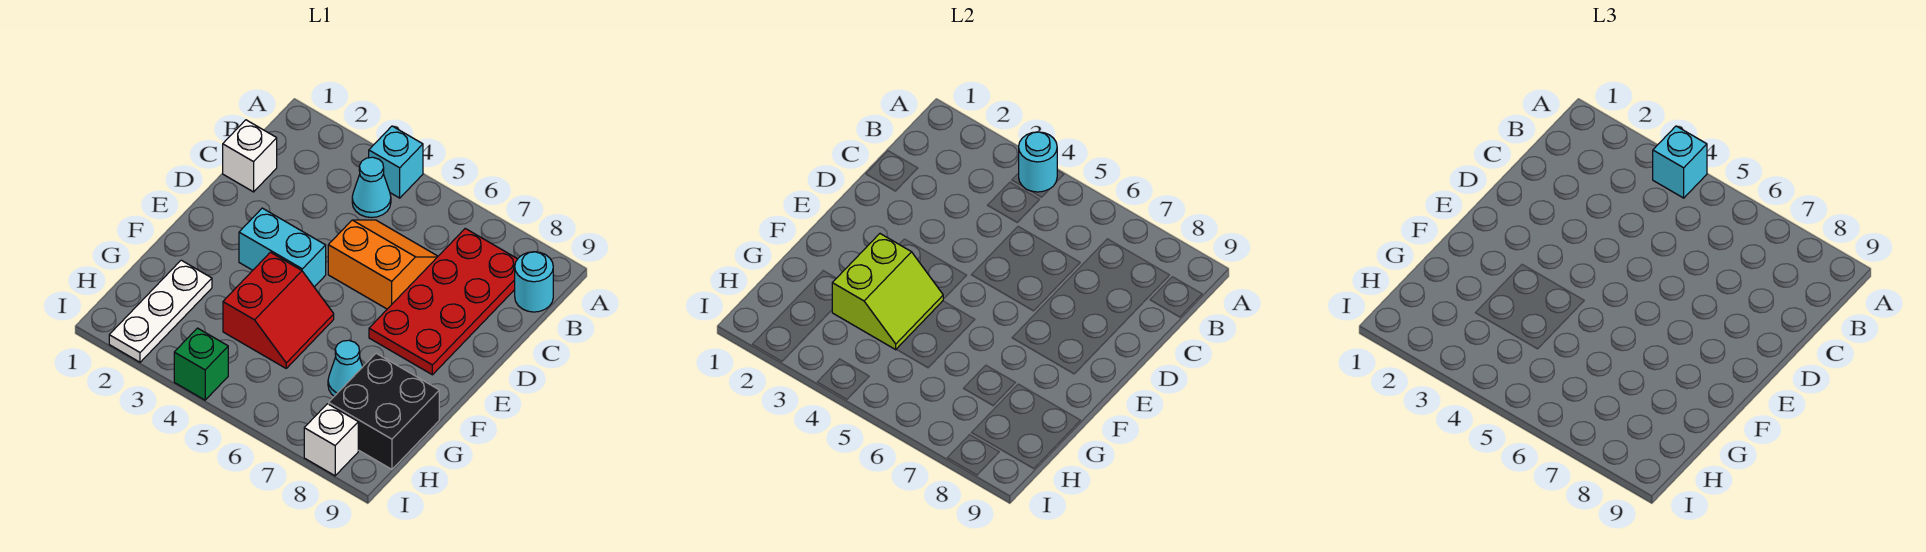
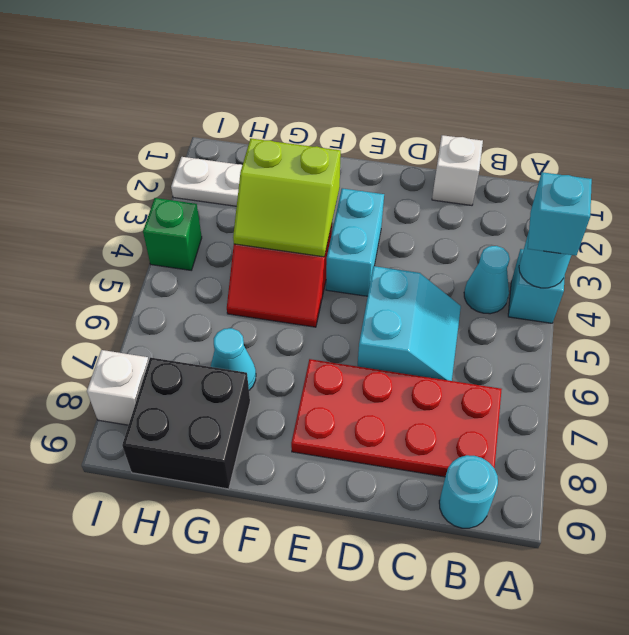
orange slope C5:D6 level 1 top D -> cyan slope C5:D6 level 1 top D

